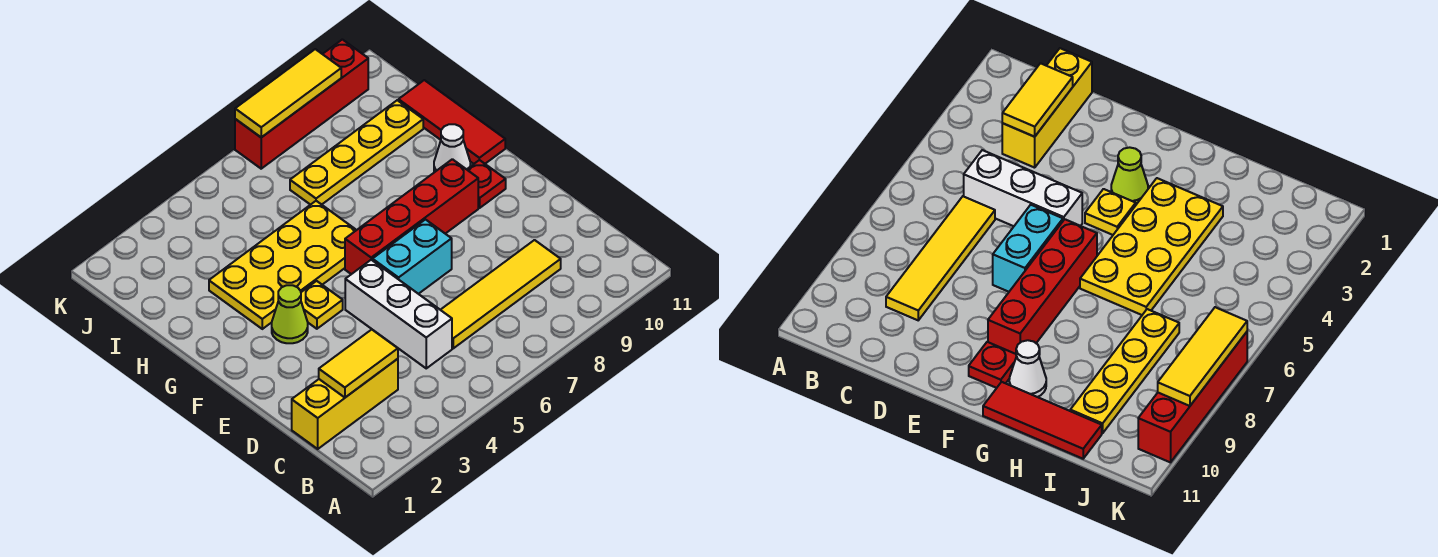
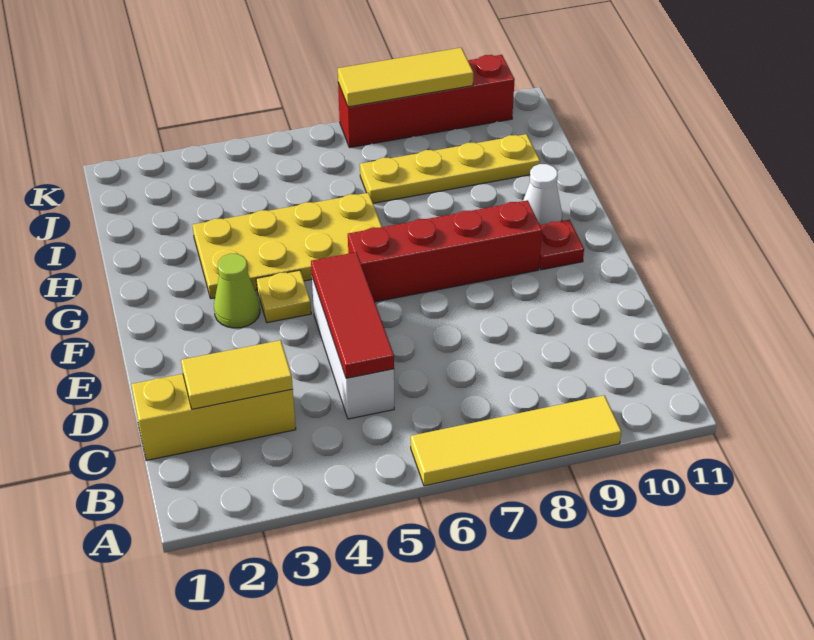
yellow tile C6:C9 level 1 -> yellow tile A6:A9 level 1
cyan brick E6:E7 level 1 -> none
red tile G11:I11 level 1 -> red tile C5:E5 level 2

